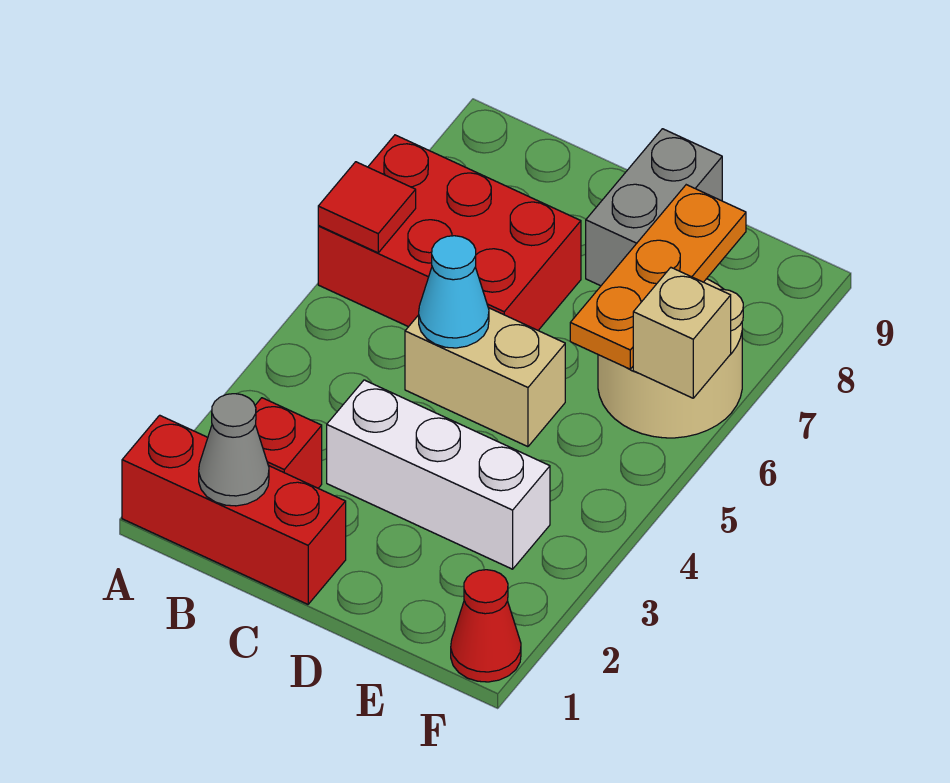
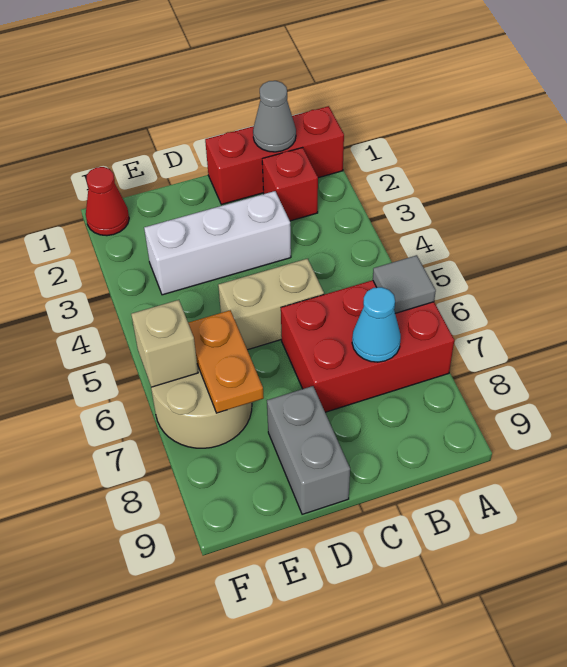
red tile A6 level 2 -> grey tile A6 level 2
cyan cone C5 level 2 -> cyan cone B7 level 2
orange plate E6:E8 level 2 -> orange plate E6:E7 level 2

